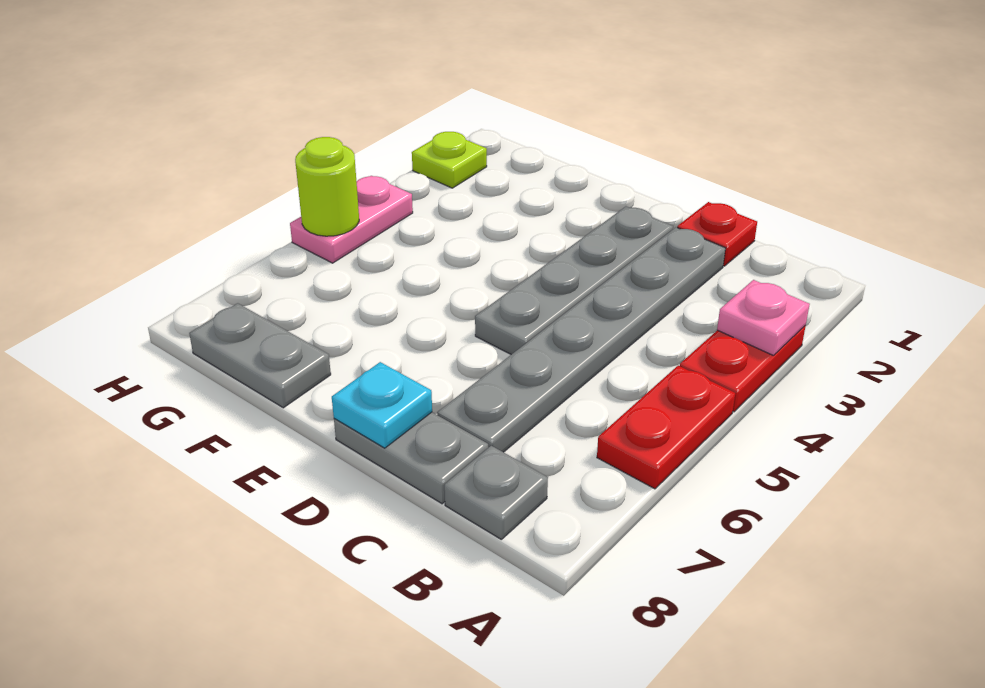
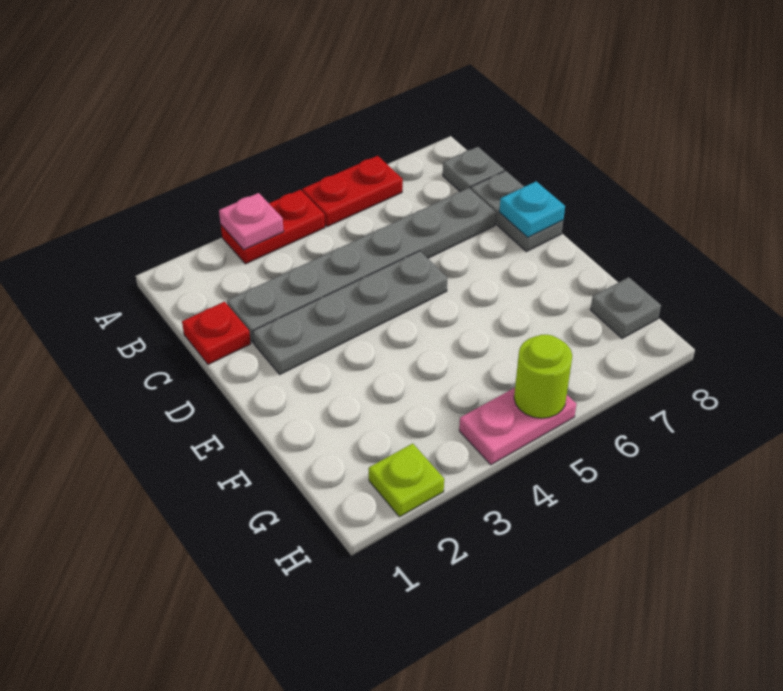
grey plate F8:G8 level 1 -> grey plate G8 level 1

